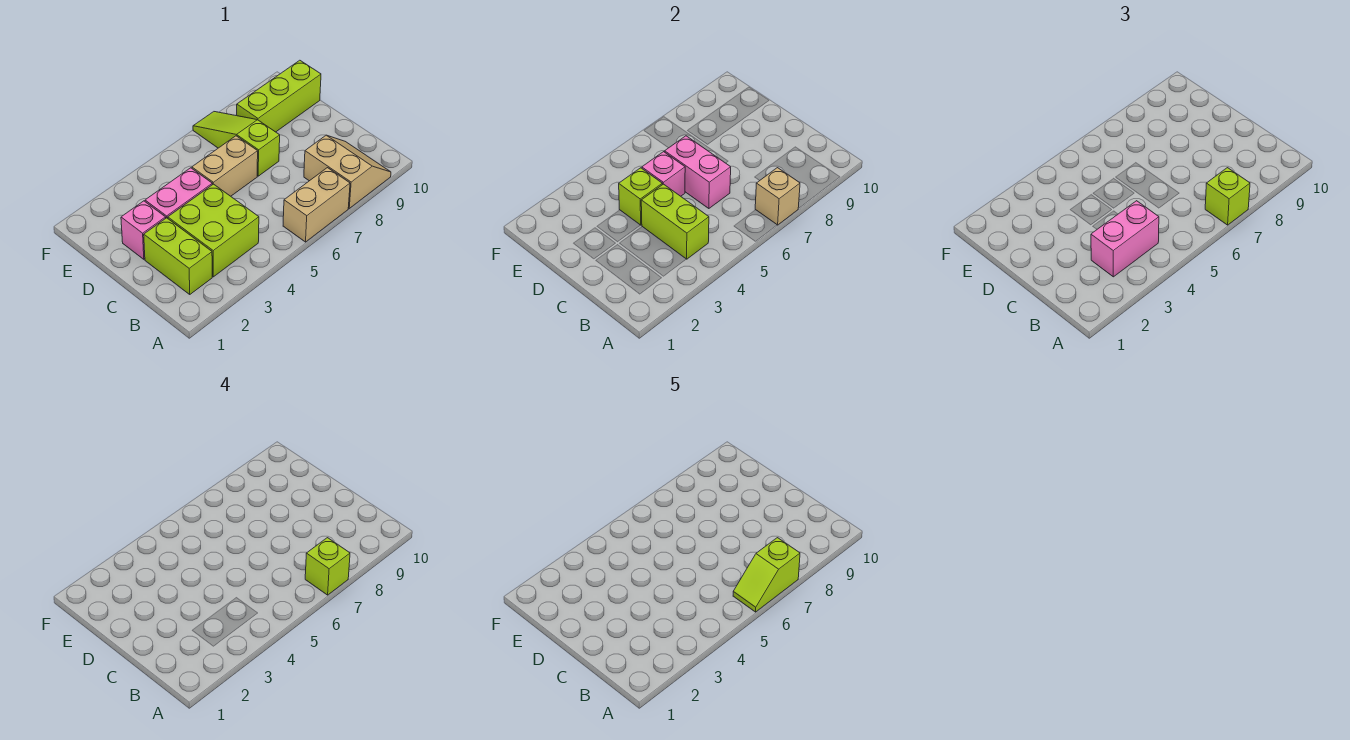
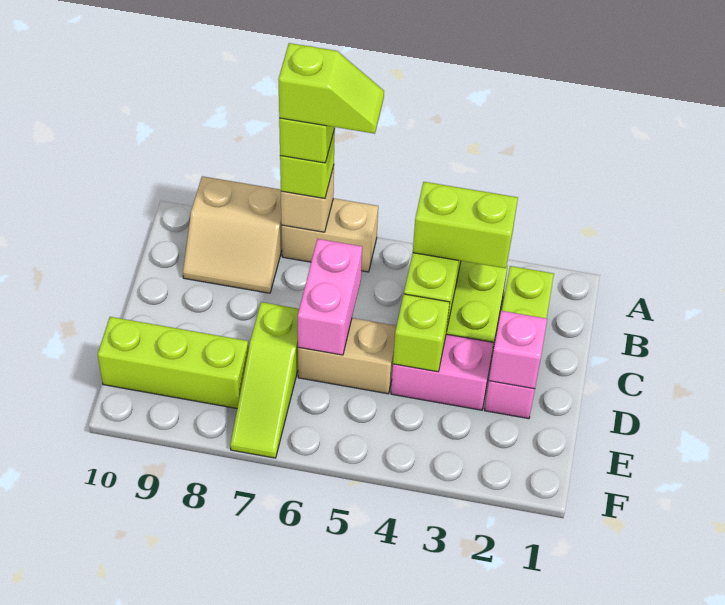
tan slope A8:B9 level 1 top 8 -> tan slope A8:B9 level 1 top A
pink brick B3:B4 level 3 -> lime brick B3:B4 level 3
pink brick D5 level 2 -> pink brick D2 level 2

